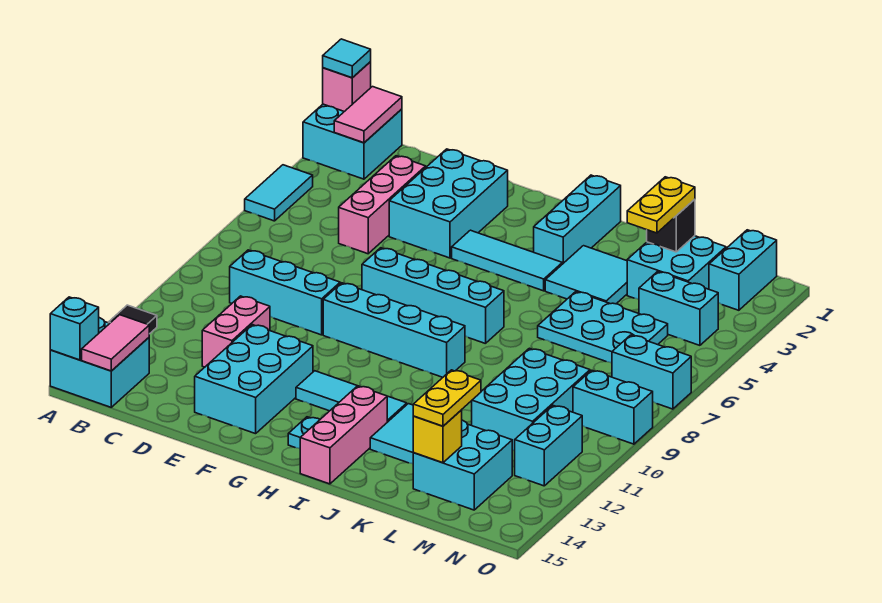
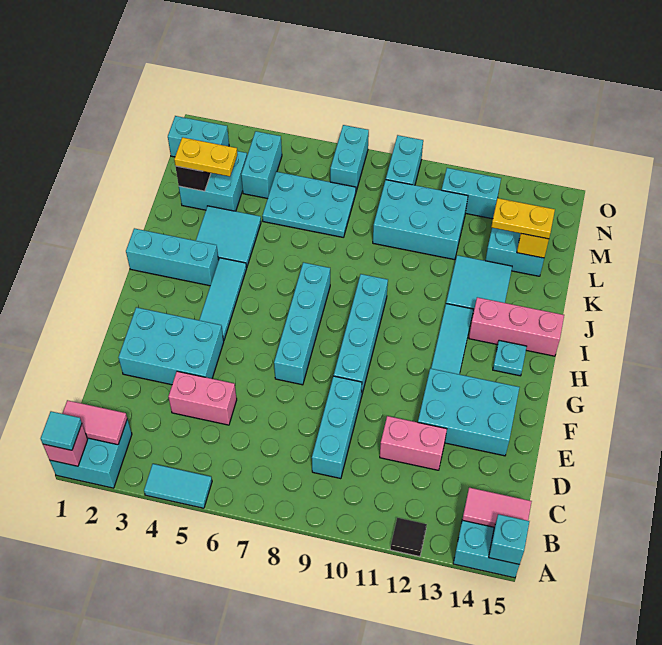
pink brick D3:D5 level 1 -> pink brick D4:D5 level 1
cyan plate K5:M6 level 1 -> cyan plate L5:M7 level 1

